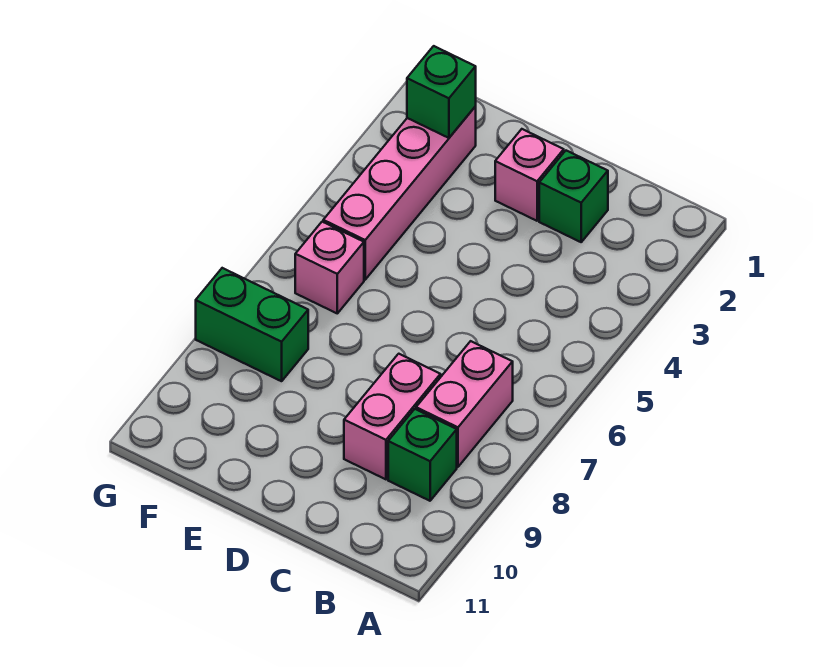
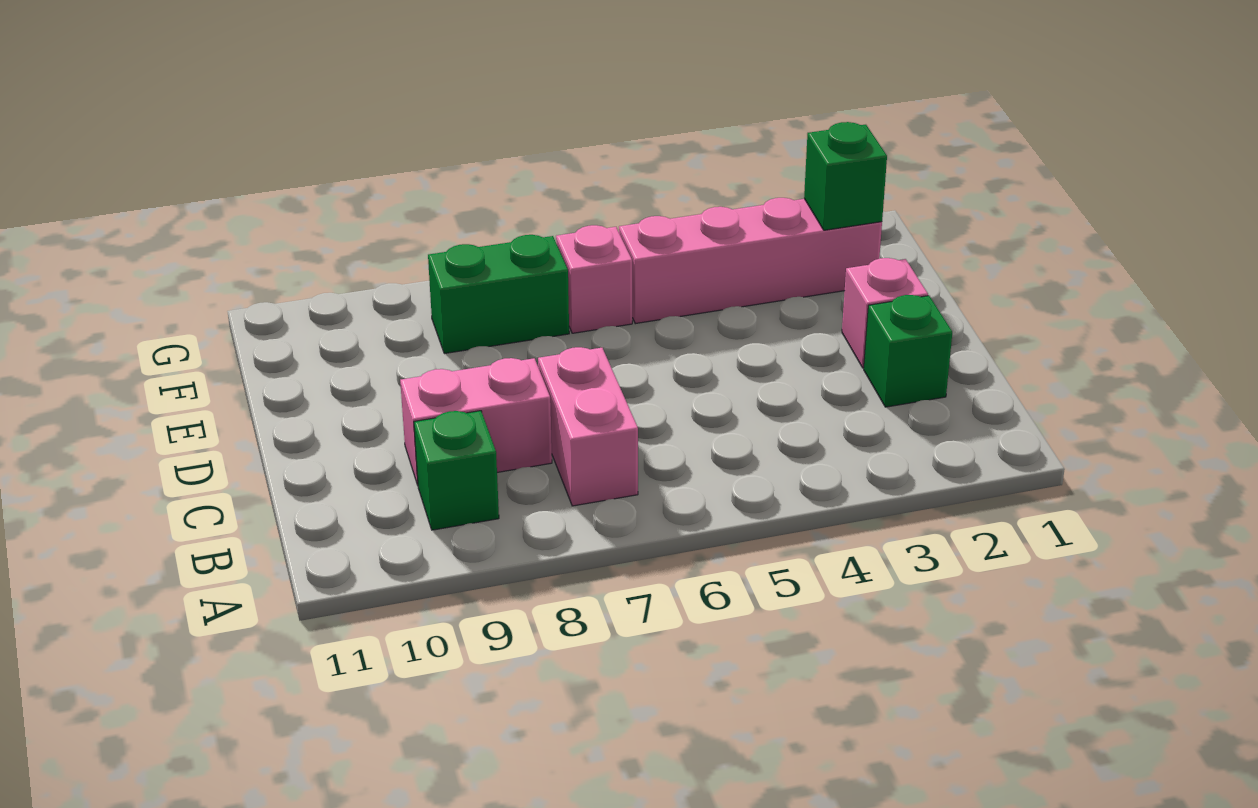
pink brick B7:B8 level 1 -> pink brick B7:C7 level 1
green brick F8:G8 level 1 -> green brick F7:F8 level 1

